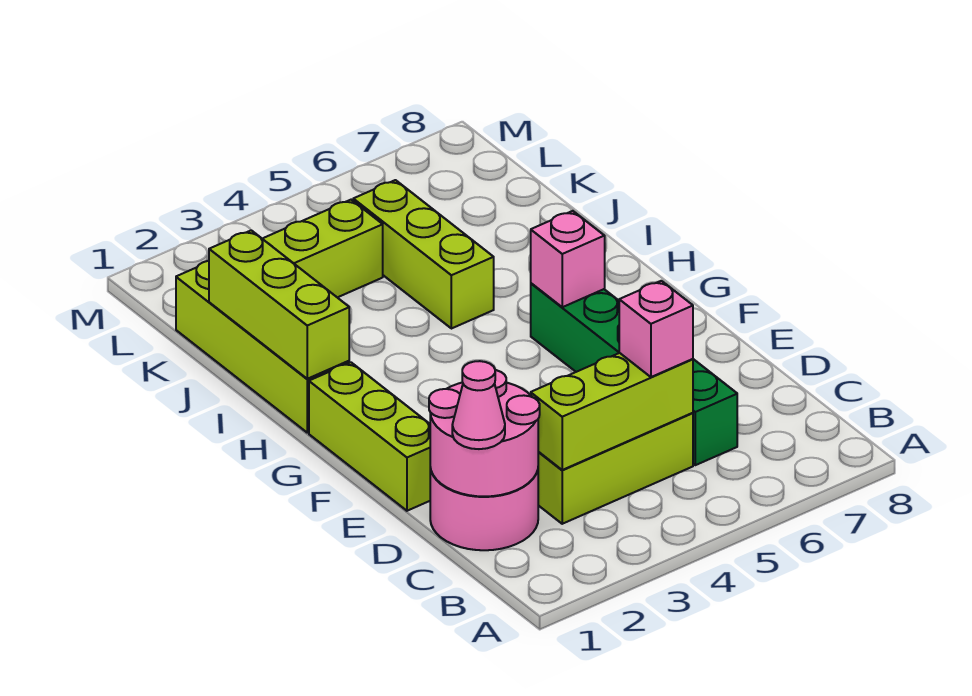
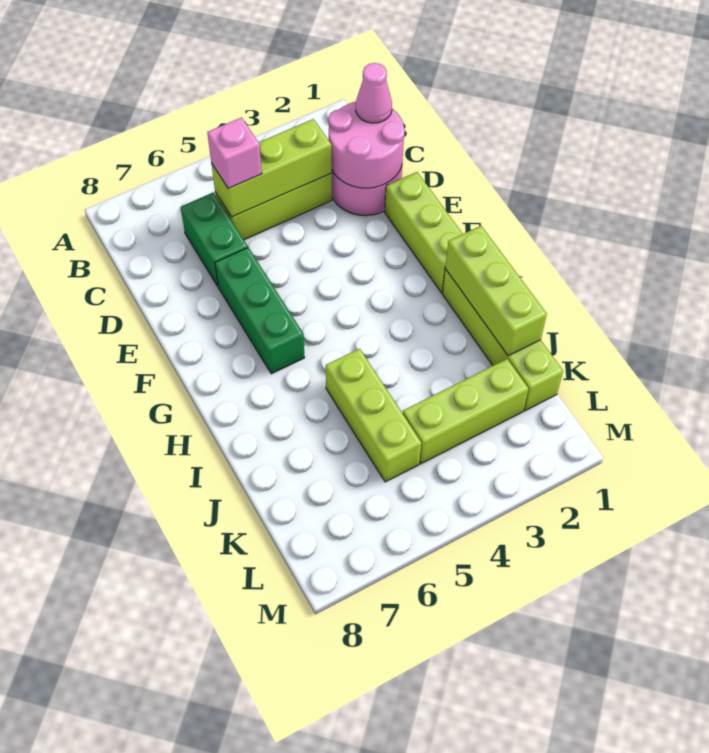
pink brick G6 level 2 -> none

